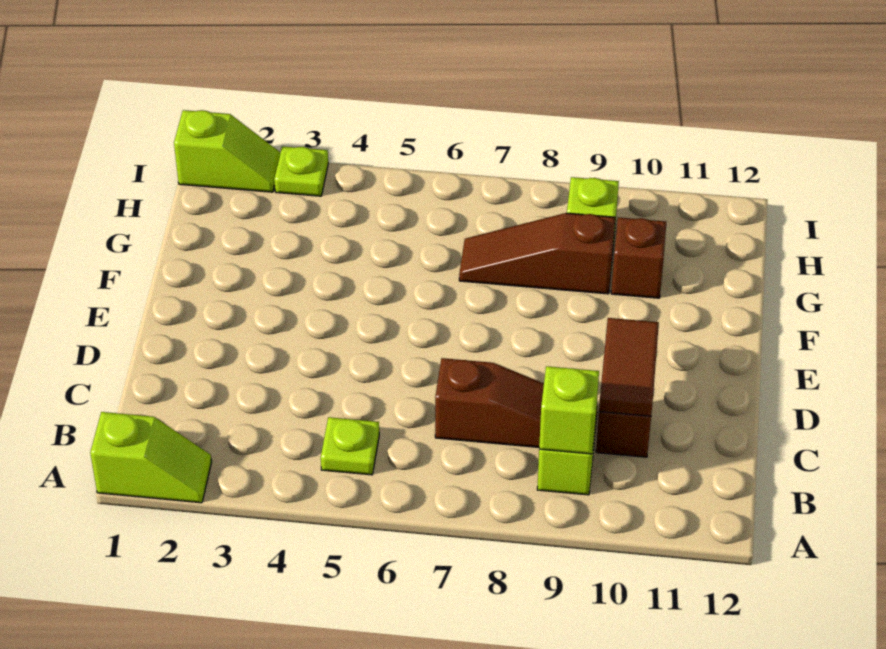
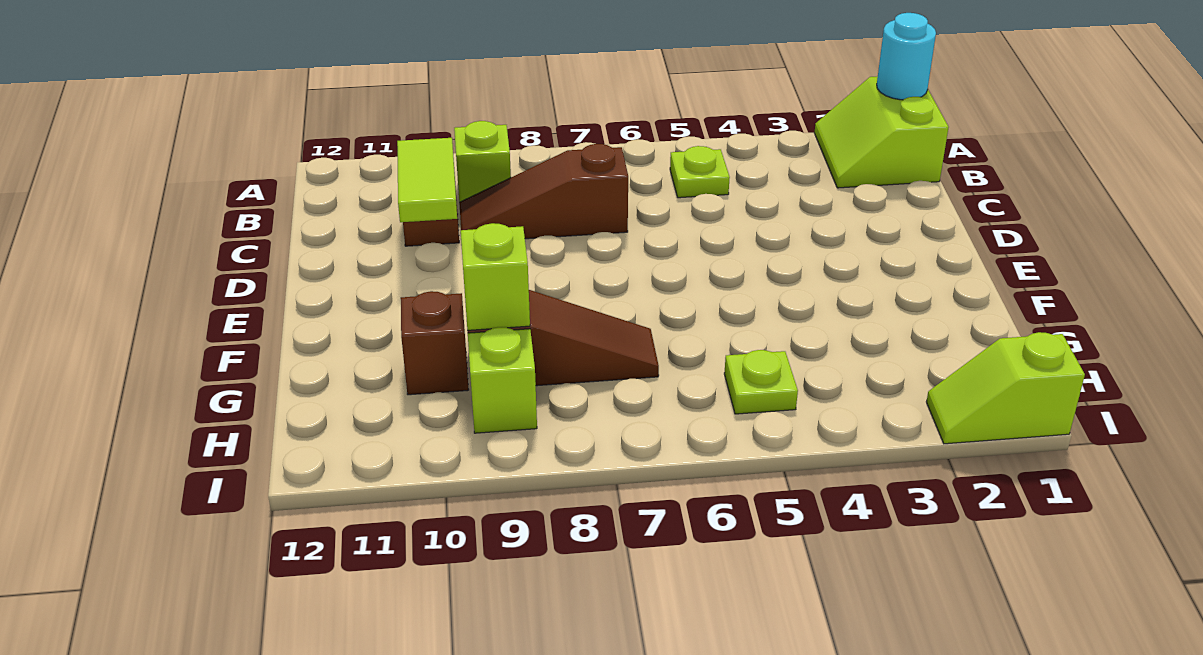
lime slope A1:A2 level 1 top 1 -> lime slope A1:B2 level 1 top 1
none -> cyan round brick A1 level 2
lime brick B9 level 2 -> lime brick G9 level 2
brown tile C10:D10 level 2 -> lime tile C10:D10 level 2
lime plate I3 level 1 -> lime plate H5 level 1

